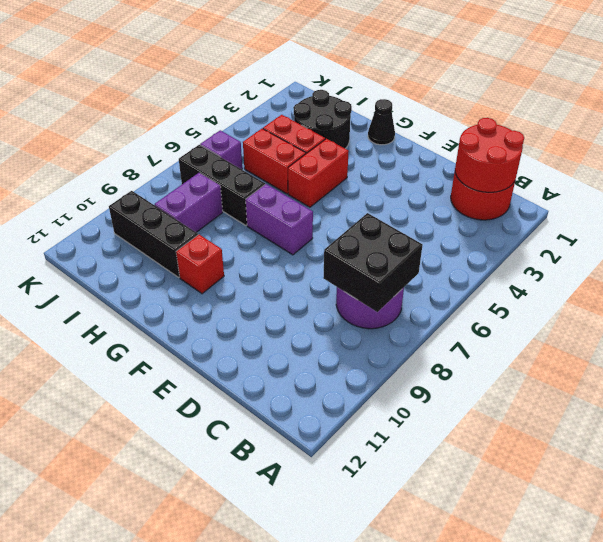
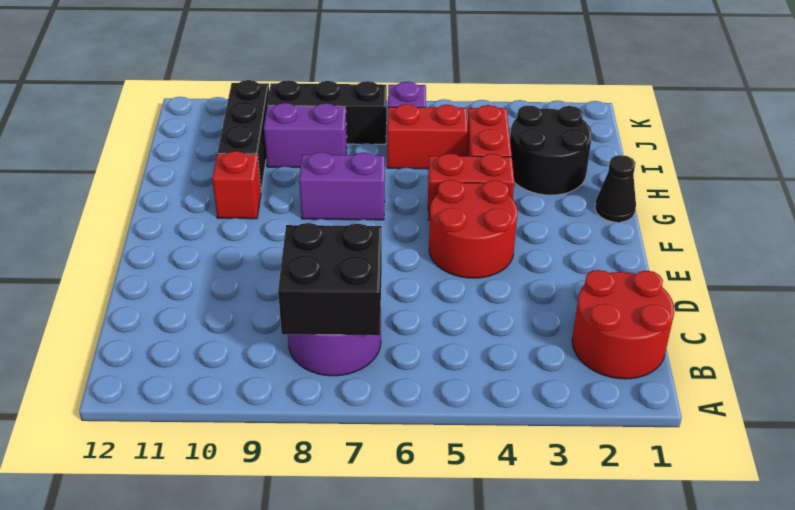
red round brick B1:C2 level 2 -> red round brick E4:F5 level 1
purple brick F7:G7 level 1 -> purple brick G7:G8 level 1
red brick H5:I5 level 1 -> red brick I5:I6 level 1
black brick H7:J7 level 1 -> black brick J7:J9 level 1

